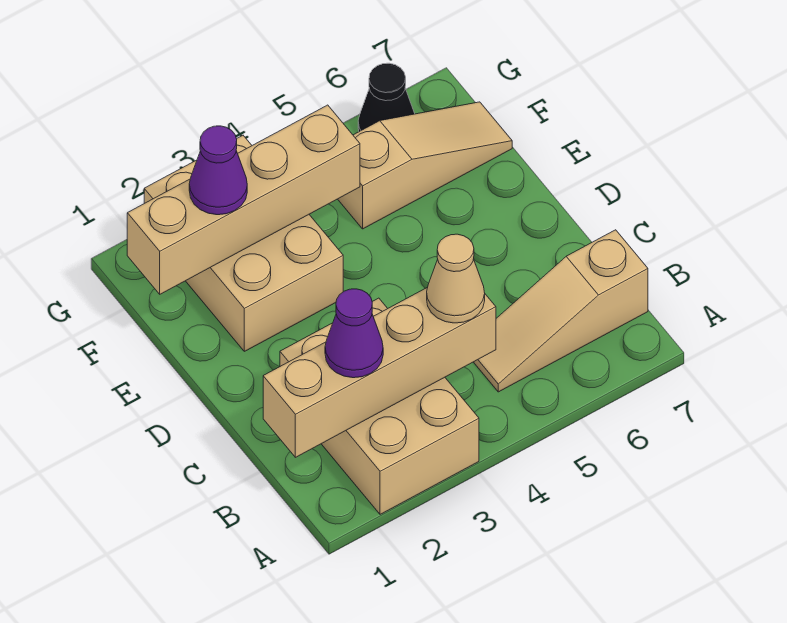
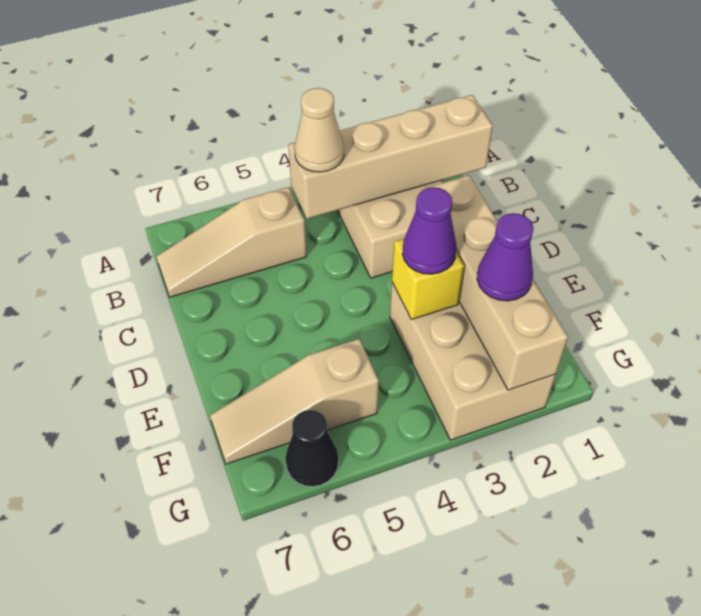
purple cone B2 level 3 -> purple cone E3 level 3
tan slope B5:B7 level 1 top 7 -> tan slope B5:B7 level 1 top 5
none -> yellow brick E3 level 2
tan brick F1:F4 level 2 -> tan brick D2:G2 level 2

